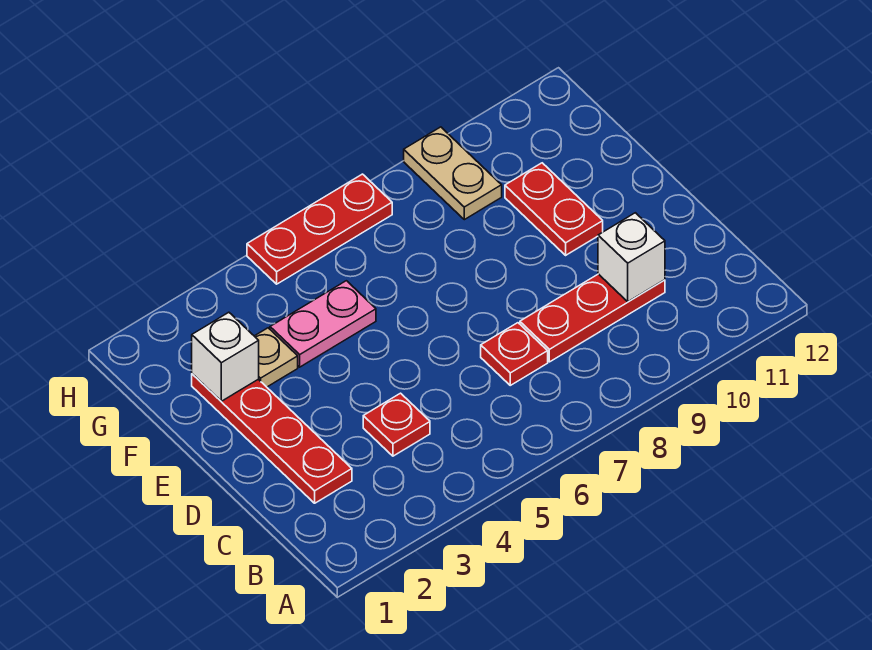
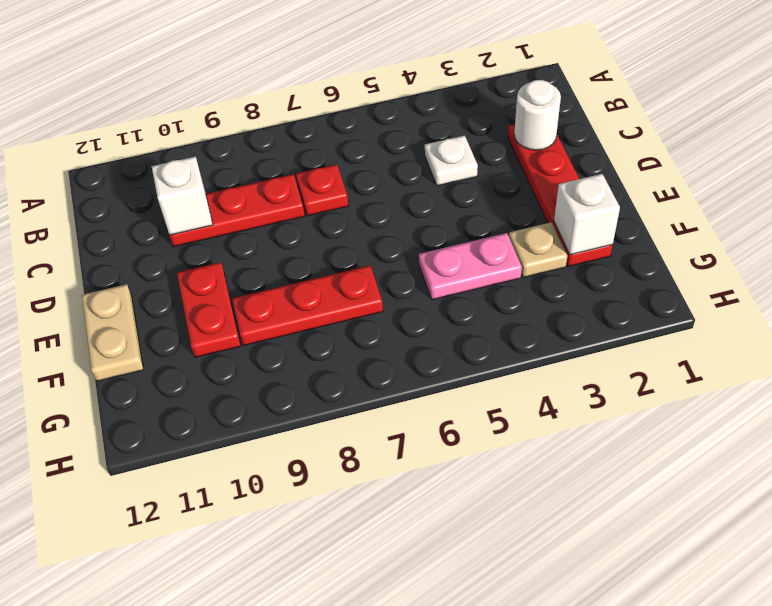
none -> white round brick C2 level 2
red plate C4 level 1 -> white plate C4 level 1
tan plate G9:H9 level 1 -> tan plate E12:F12 level 1
red plate H5:H7 level 1 -> red plate F7:F9 level 1

